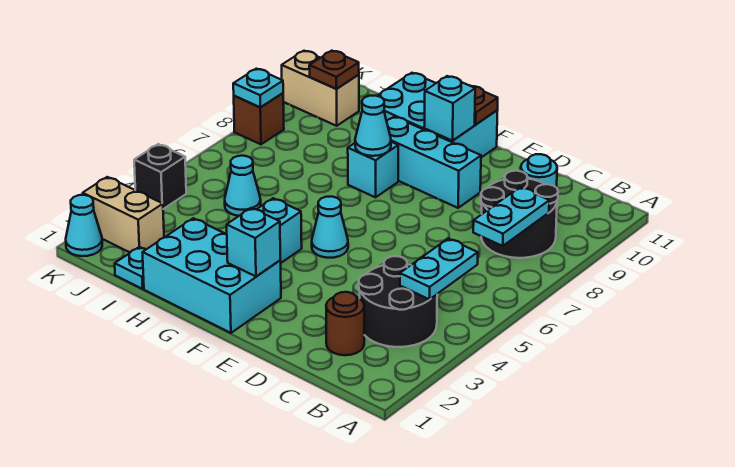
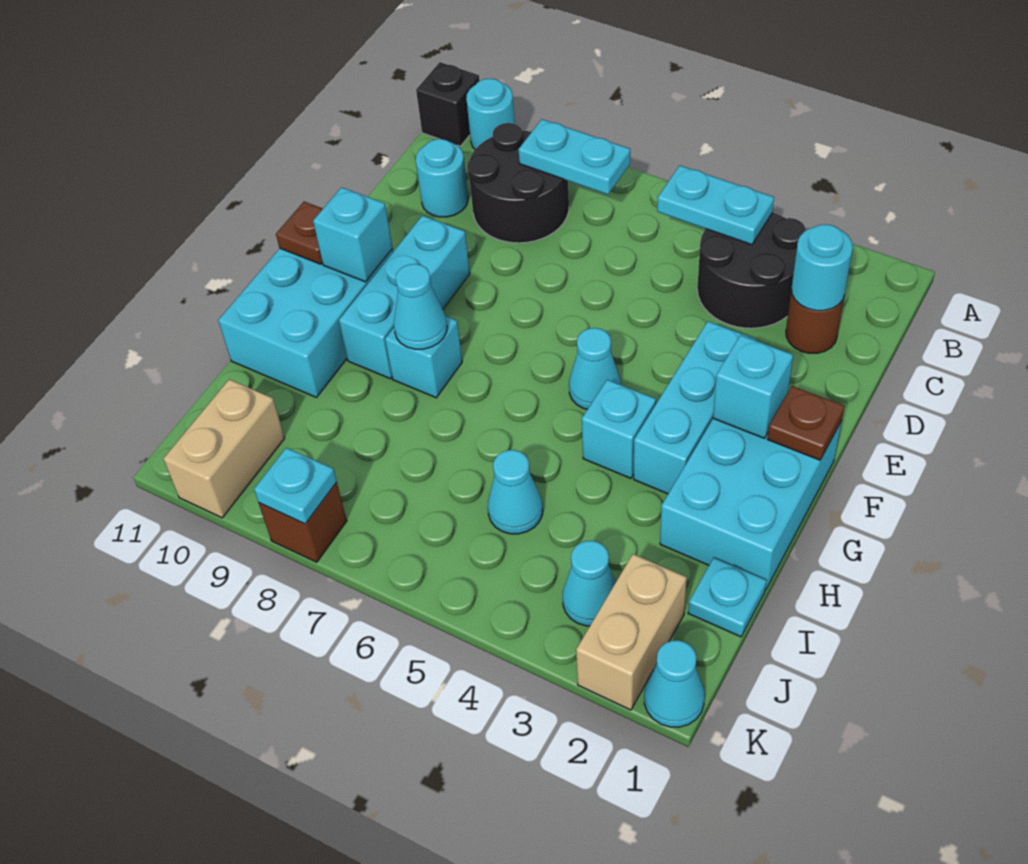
none -> cyan round brick A10 level 1
none -> cyan round brick C2 level 2
none -> cyan brick E3:G3 level 1
none -> cyan cone J3 level 1
brown plate J10 level 2 -> brown plate F1 level 2
black brick K4 level 1 -> black brick A11 level 1

